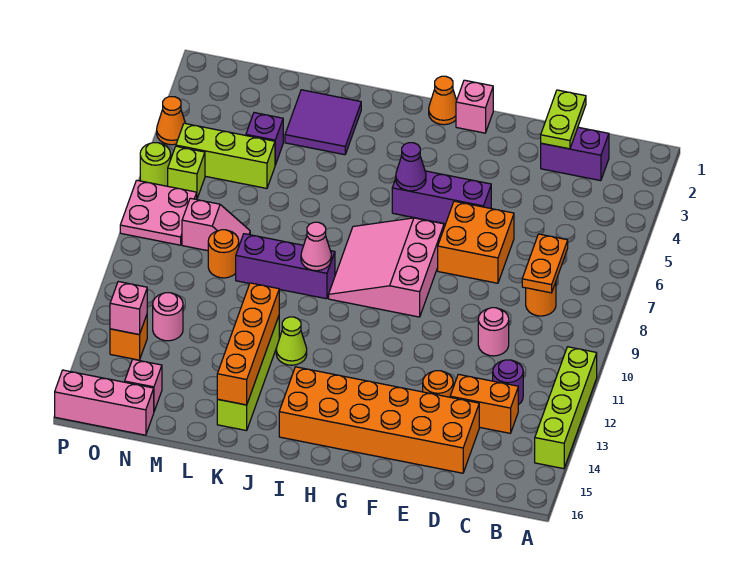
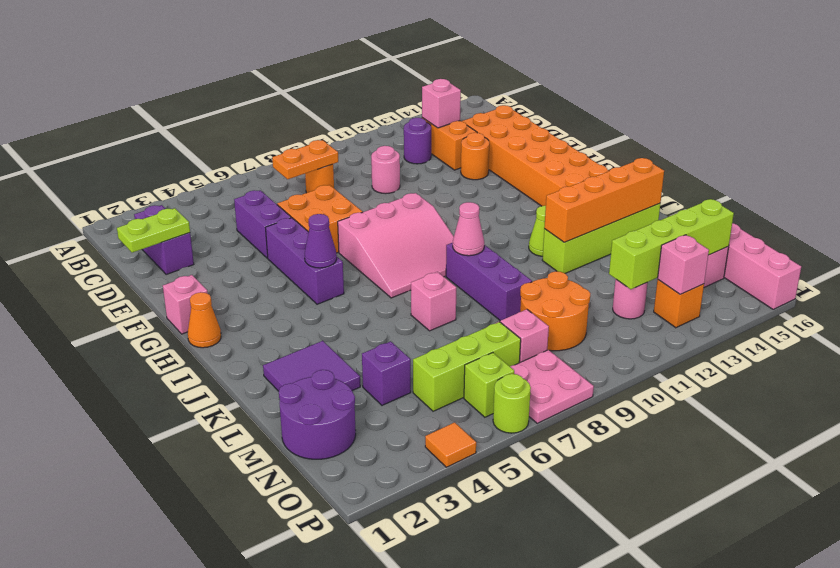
lime brick A11:A14 level 1 -> lime brick N12:N15 level 2
none -> pink brick C13 level 2
none -> purple brick D5:E5 level 1
none -> pink brick K7 level 1
none -> purple round brick M1:N2 level 1
lime brick M5:O5 level 1 -> lime brick N5:N7 level 1
orange round brick M9 level 1 -> orange round brick M9:N10 level 1
orange cone P4 level 1 -> orange tile P4 level 1

